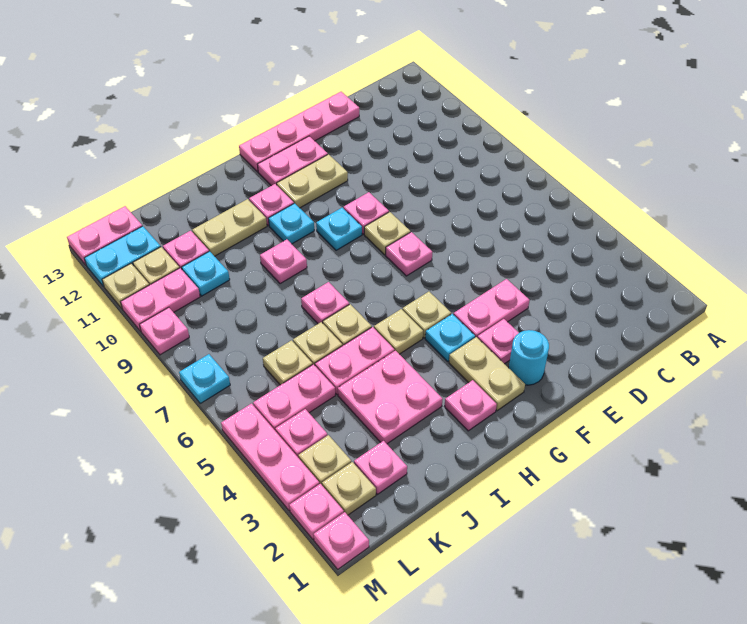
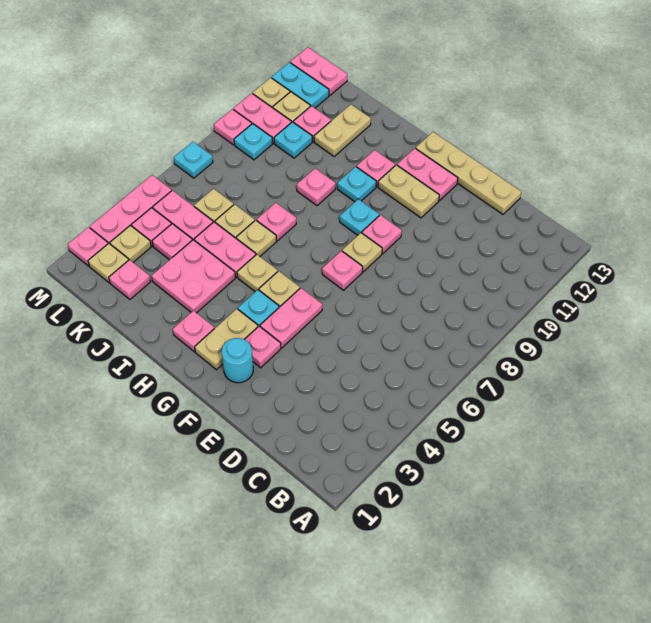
pink plate D13:G13 level 1 -> tan plate D13:G13 level 1
pink plate E4:F4 level 1 -> pink plate F4:F5 level 1
tan plate I11:J11 level 1 -> tan plate J11:J12 level 1
none -> cyan plate L9 level 1
pink plate M1 level 1 -> pink plate K4 level 1

